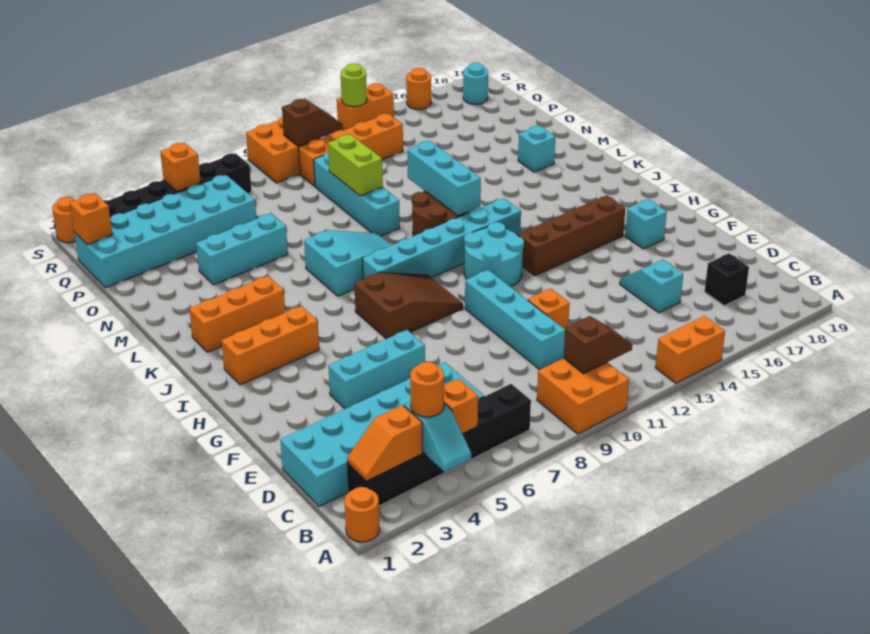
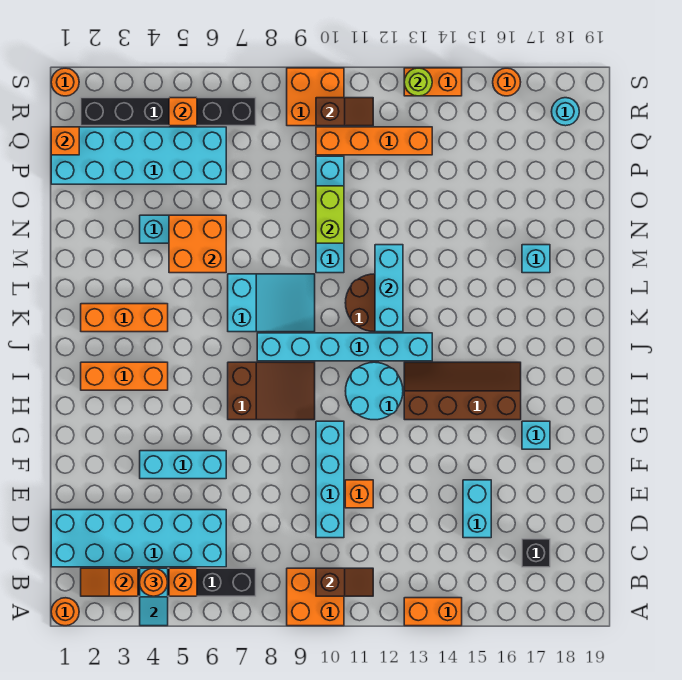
cyan slope D15:E15 level 1 top D -> cyan brick D15:E15 level 1
none -> orange brick M5:N6 level 2

